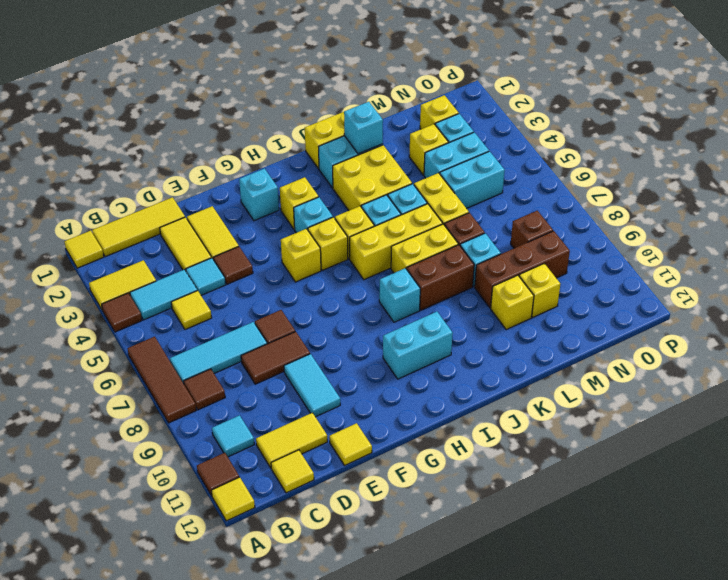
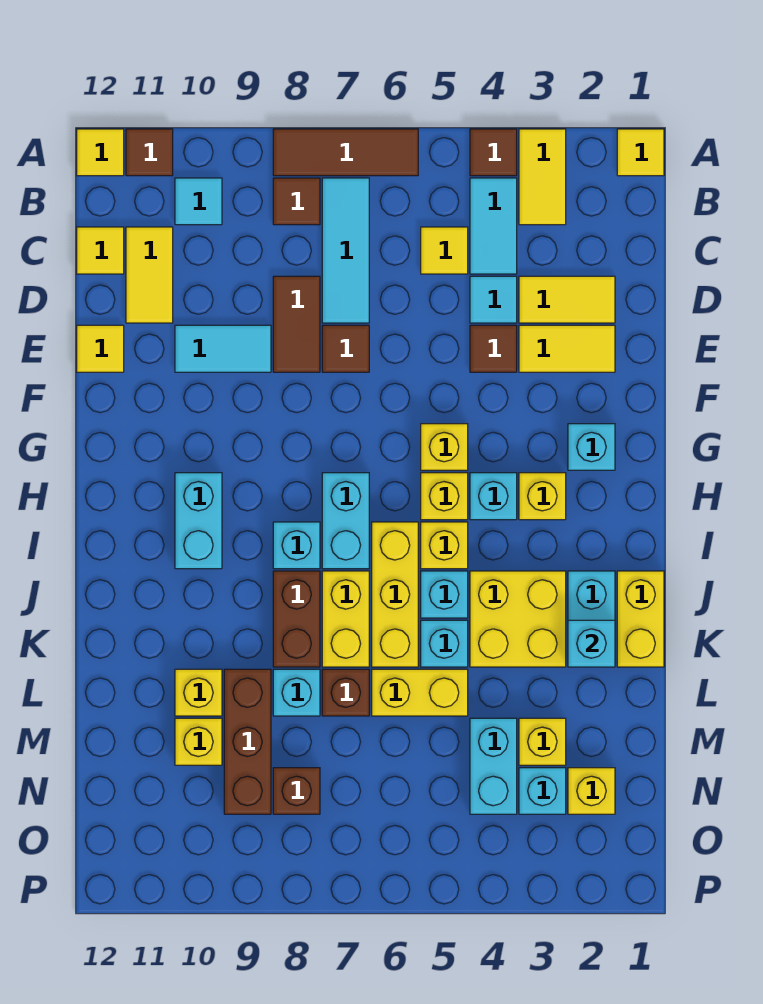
yellow tile B1:D1 level 1 -> none
cyan brick M5:N5 level 1 -> cyan brick H7:I7 level 1

